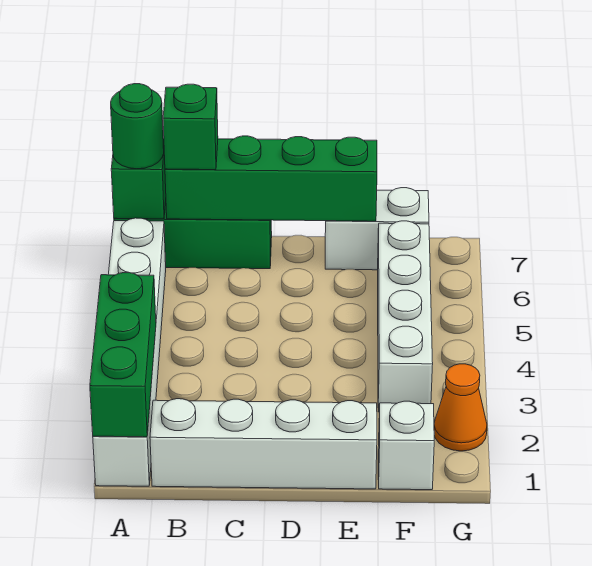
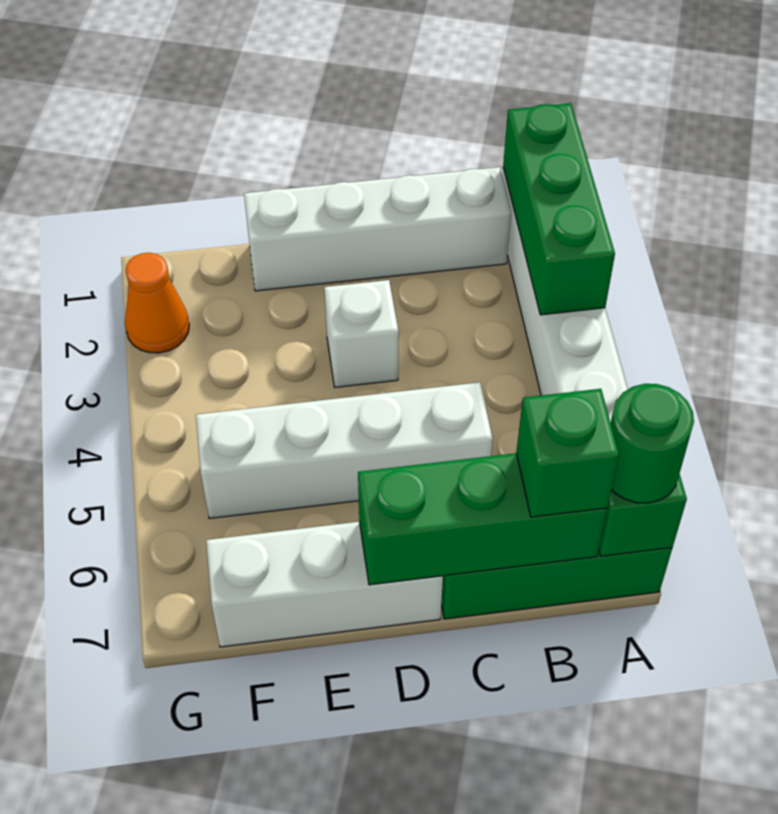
green brick B7:E7 level 2 -> green brick B7:D7 level 2
white brick E7:F7 level 1 -> white brick D7:F7 level 1
white brick F1 level 1 -> white brick D3 level 1
white brick F3:F6 level 1 -> white brick C5:F5 level 1

